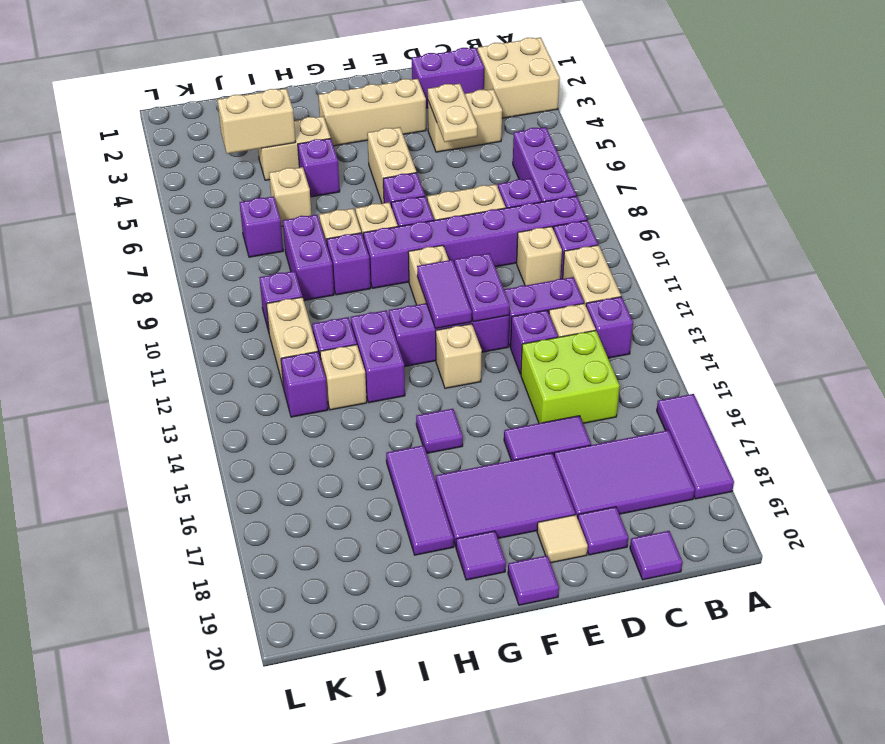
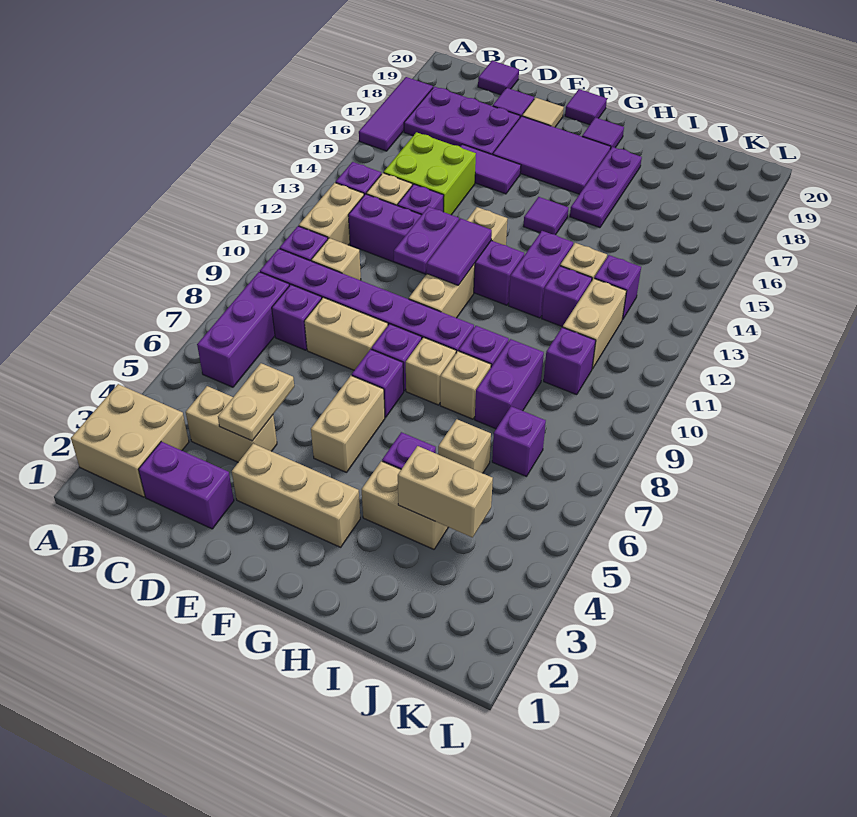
purple tile B17:D18 level 1 -> purple plate B17:D18 level 1
purple tile H16:H18 level 1 -> purple plate H16:H18 level 1

